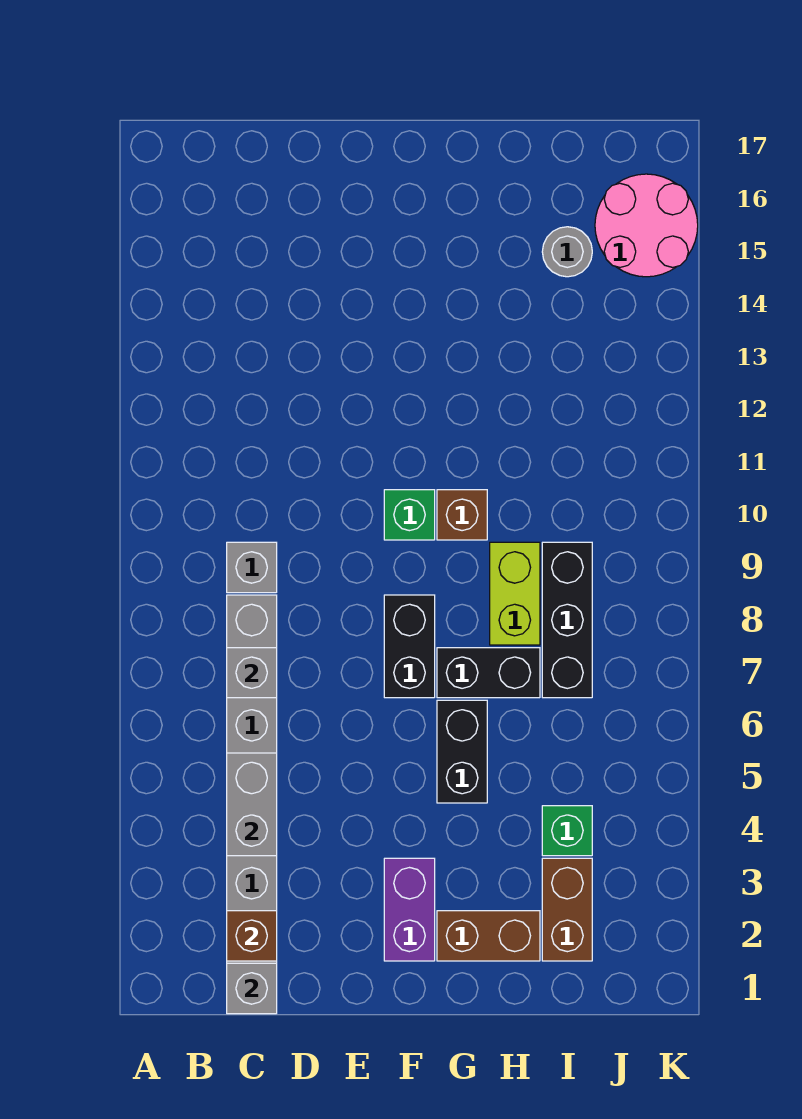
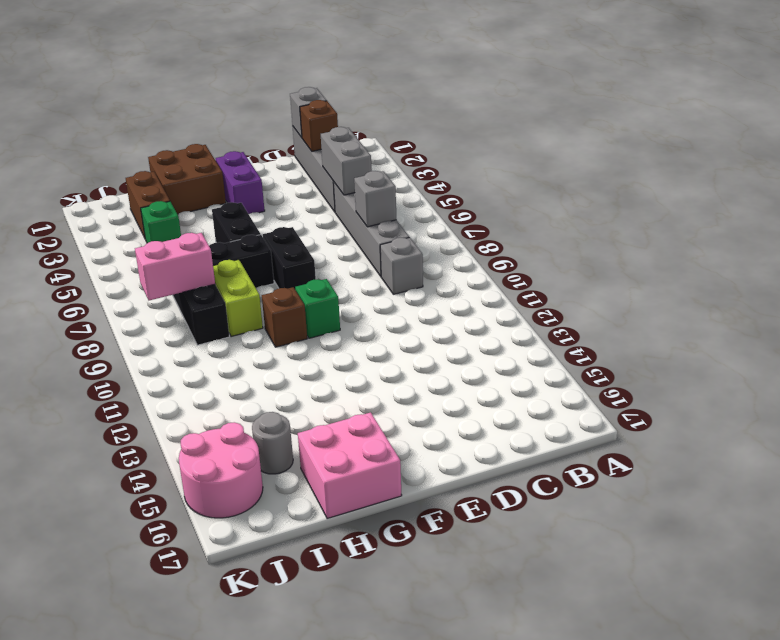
brown brick G2:H2 level 1 -> brown brick G1:H2 level 1
none -> pink brick G16:H17 level 1
none -> pink brick I8:J8 level 2

